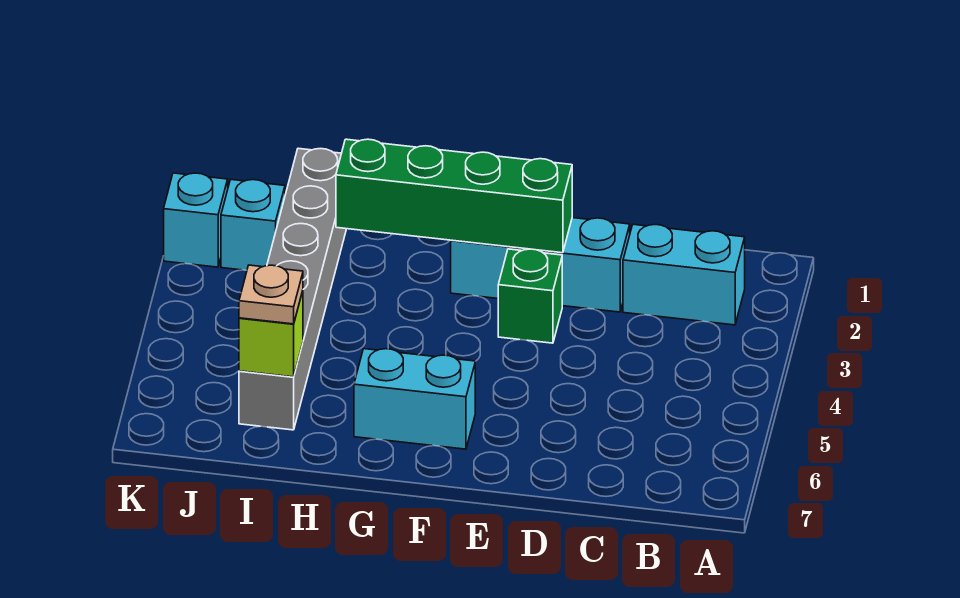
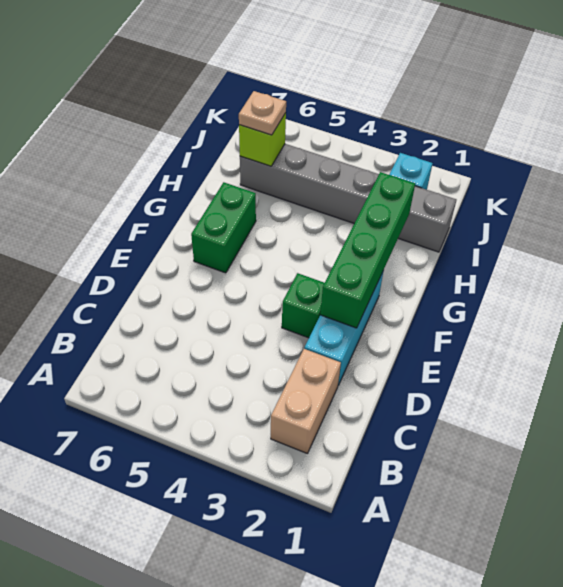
cyan brick B2:C2 level 1 -> tan brick B2:C2 level 1
cyan brick F6:G6 level 1 -> green brick F6:G6 level 1
cyan brick K2 level 1 -> none

